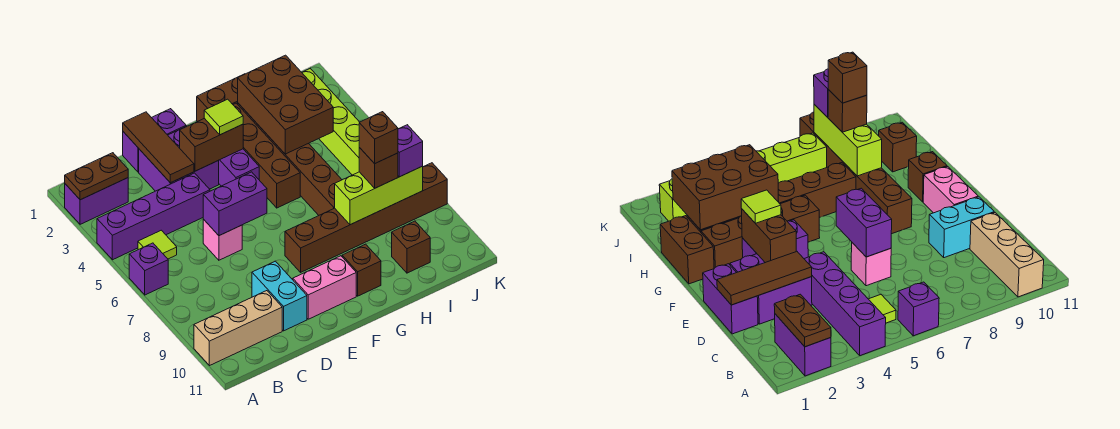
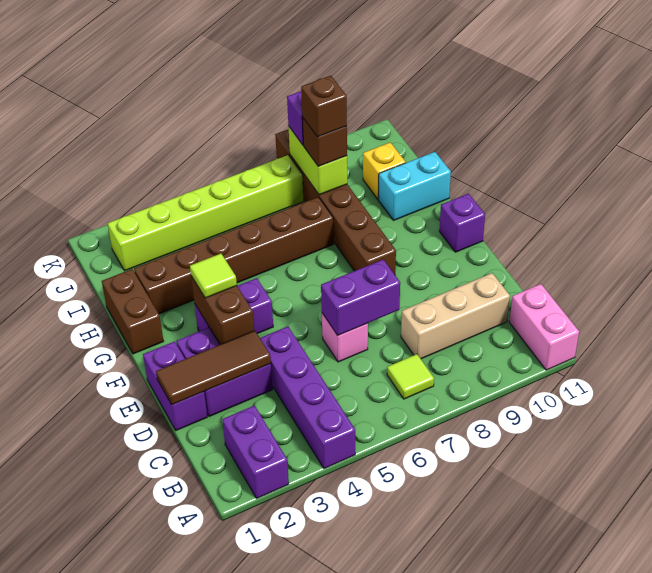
brown plate A2:B2 level 2 -> none
purple brick A6 level 1 -> purple brick F11 level 1
tan brick A10:C10 level 1 -> tan brick C8:C10 level 1
lime tile B5 level 1 -> lime tile B7 level 1
purple brick D6:E6 level 2 -> purple brick D6:D7 level 2
cyan brick D9:D10 level 1 -> cyan brick H10:H11 level 1
pink brick E10:F10 level 1 -> pink brick A11:B11 level 1
brown brick G2:G5 level 1 -> none
brown brick G10 level 1 -> none
brown brick H2:I4 level 2 -> none
lime brick H8:J8 level 2 -> lime brick I8:J8 level 2
brown brick I10 level 1 -> yellow brick I10 level 1

